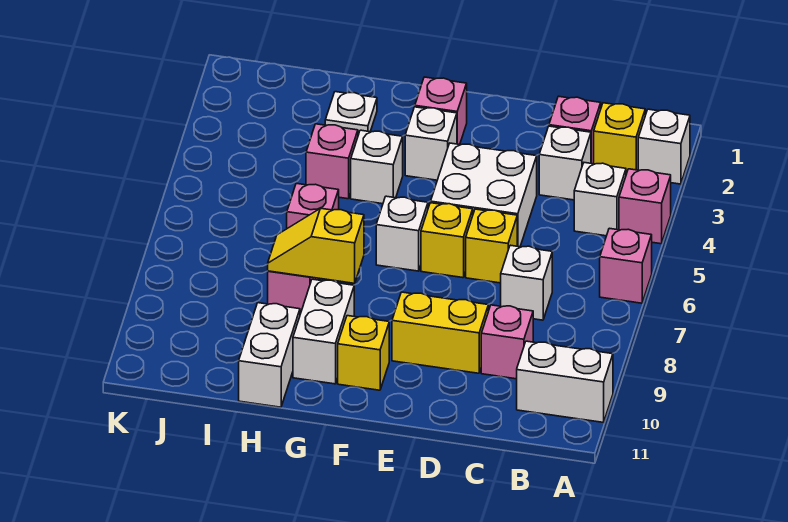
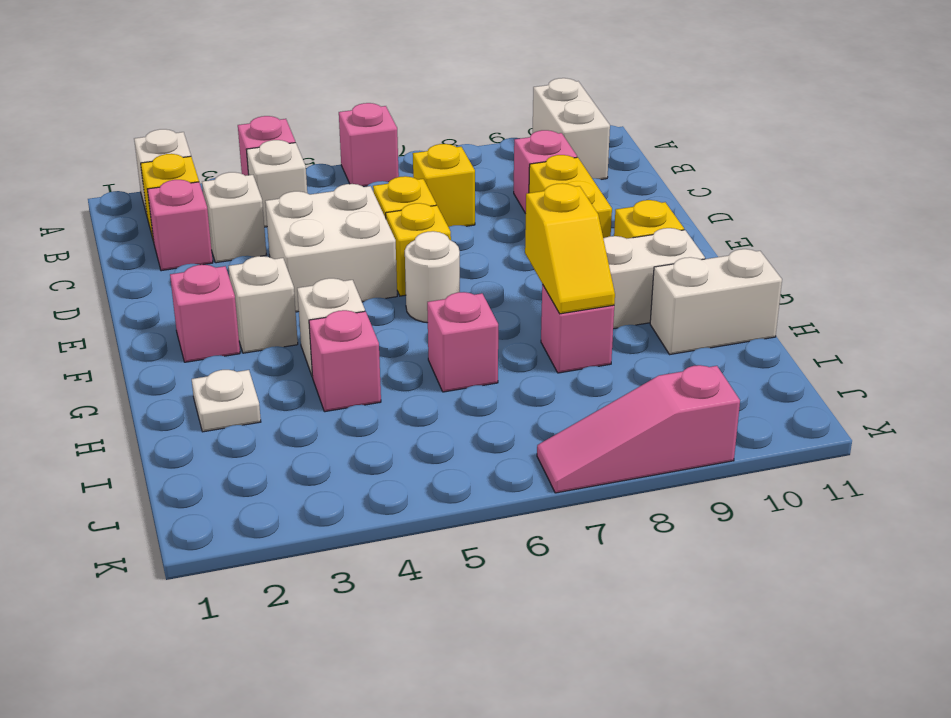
white brick C7 level 1 -> yellow brick C7 level 1
white brick F6 level 1 -> white round brick F6 level 1
none -> pink slope K7:K9 level 1 top 9

